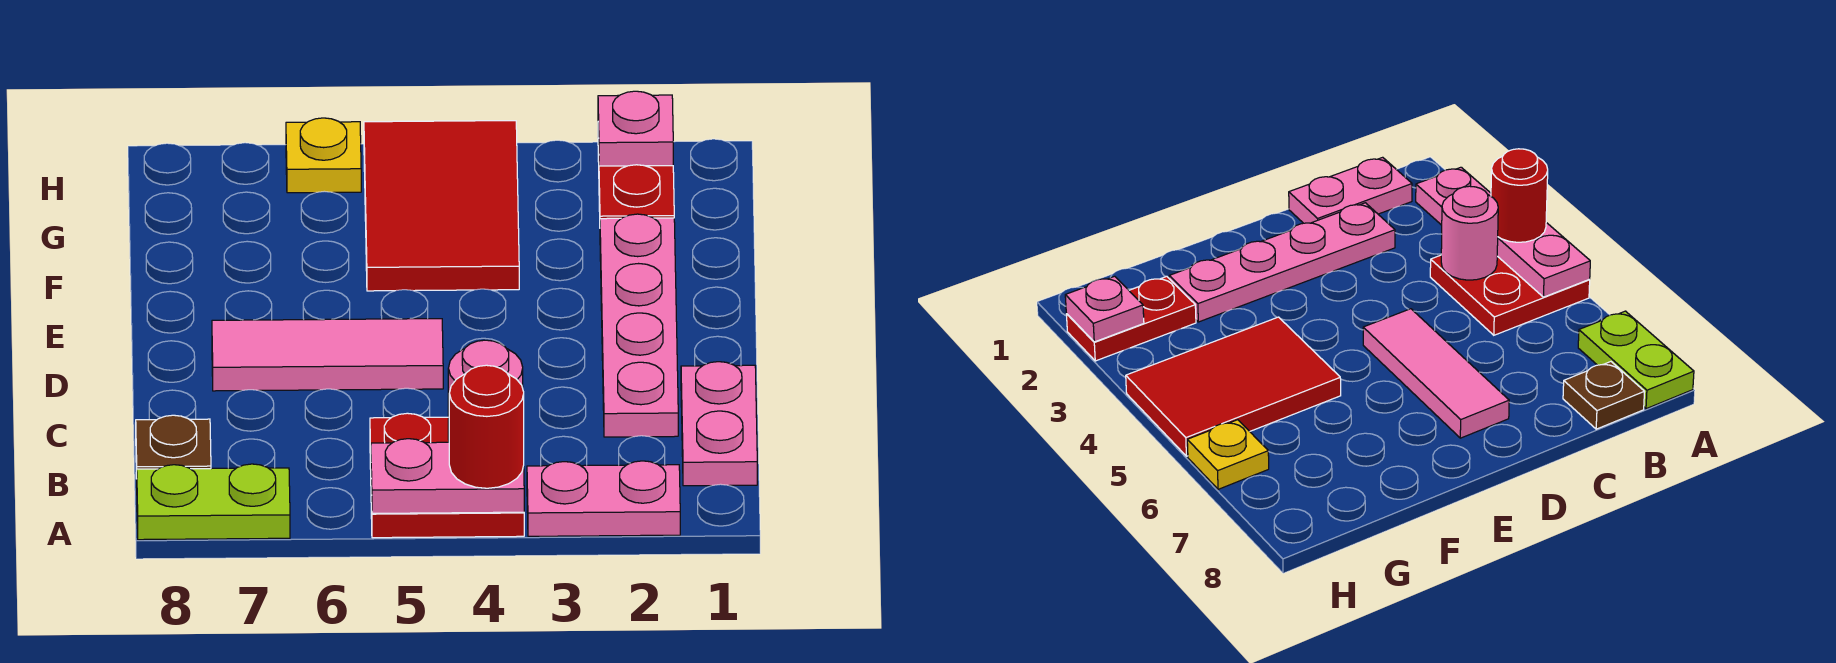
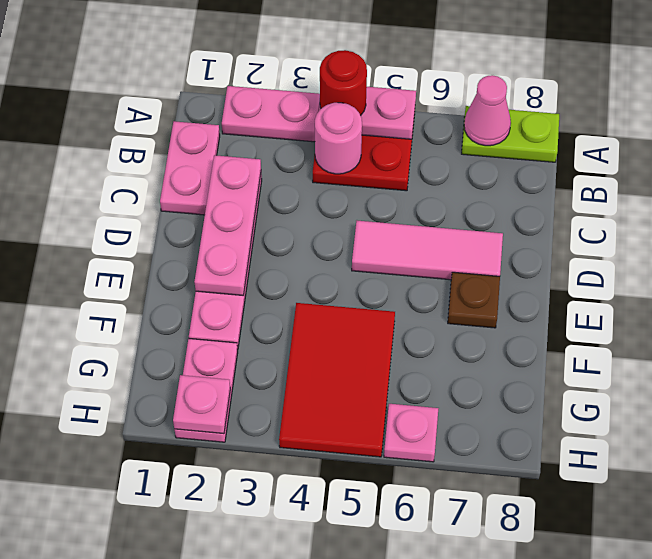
none -> pink cone A7 level 2
brown plate B8 level 1 -> brown plate E7 level 1
none -> pink plate C2:E2 level 2
red plate G2:H2 level 1 -> pink plate G2:H2 level 1
yellow plate H6 level 1 -> pink plate H6 level 1

